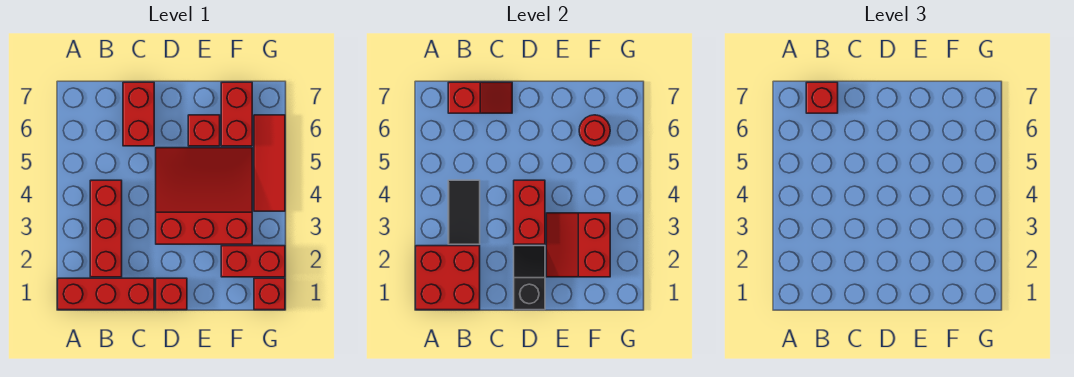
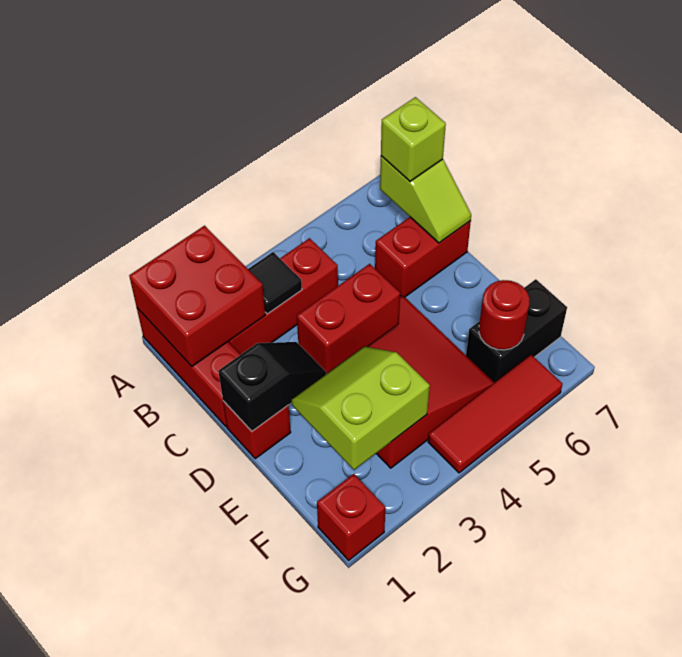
black tile B3:B4 level 2 -> black tile B3 level 2
red slope B7:C7 level 2 top B -> lime slope B7:C7 level 2 top B
red brick B7 level 3 -> lime brick B7 level 3
red slope E2:F3 level 2 top F -> lime slope E2:F3 level 2 top F
red brick E6 level 1 -> none
red brick F2:G2 level 1 -> none
red brick F6:F7 level 1 -> black brick F6:F7 level 1

